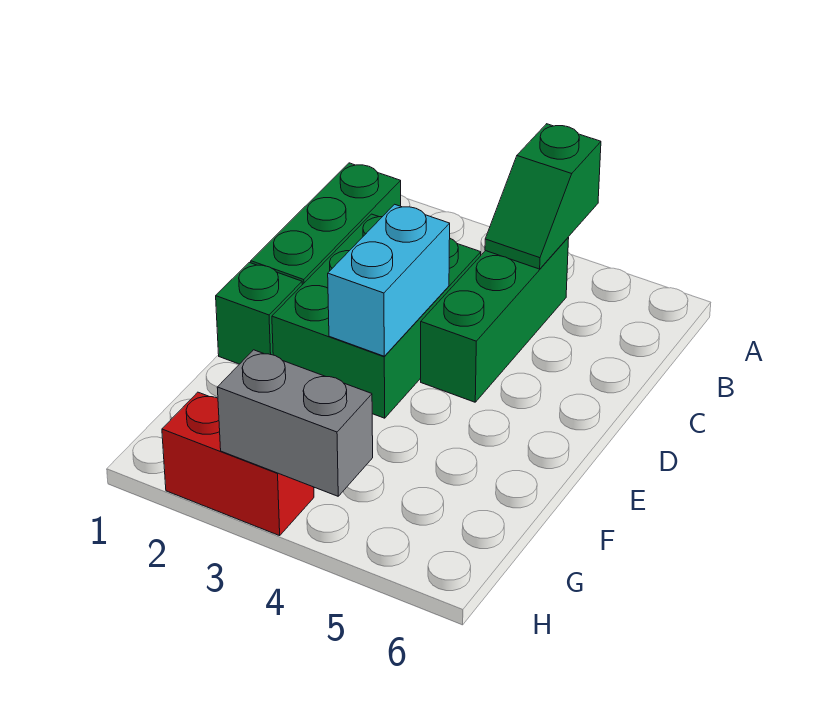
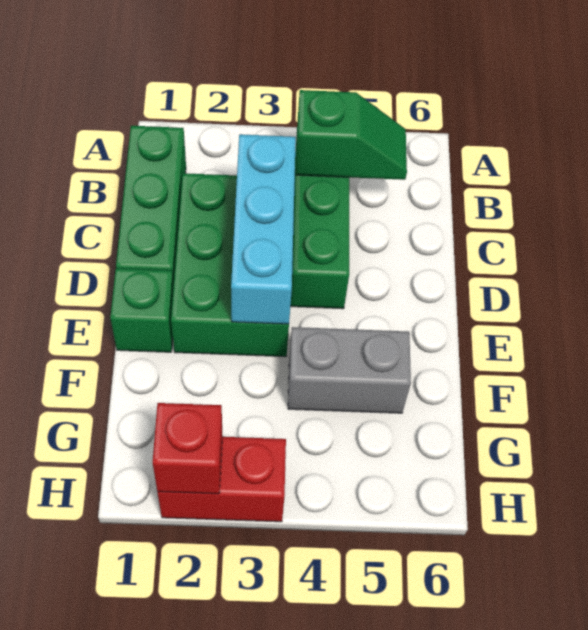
green slope A4:B4 level 2 top A -> green slope B4:B5 level 2 top 4
cyan brick D3:E3 level 2 -> cyan brick C3:E3 level 2
none -> red brick H2 level 2
grey brick H3:H4 level 2 -> grey brick F4:F5 level 1

